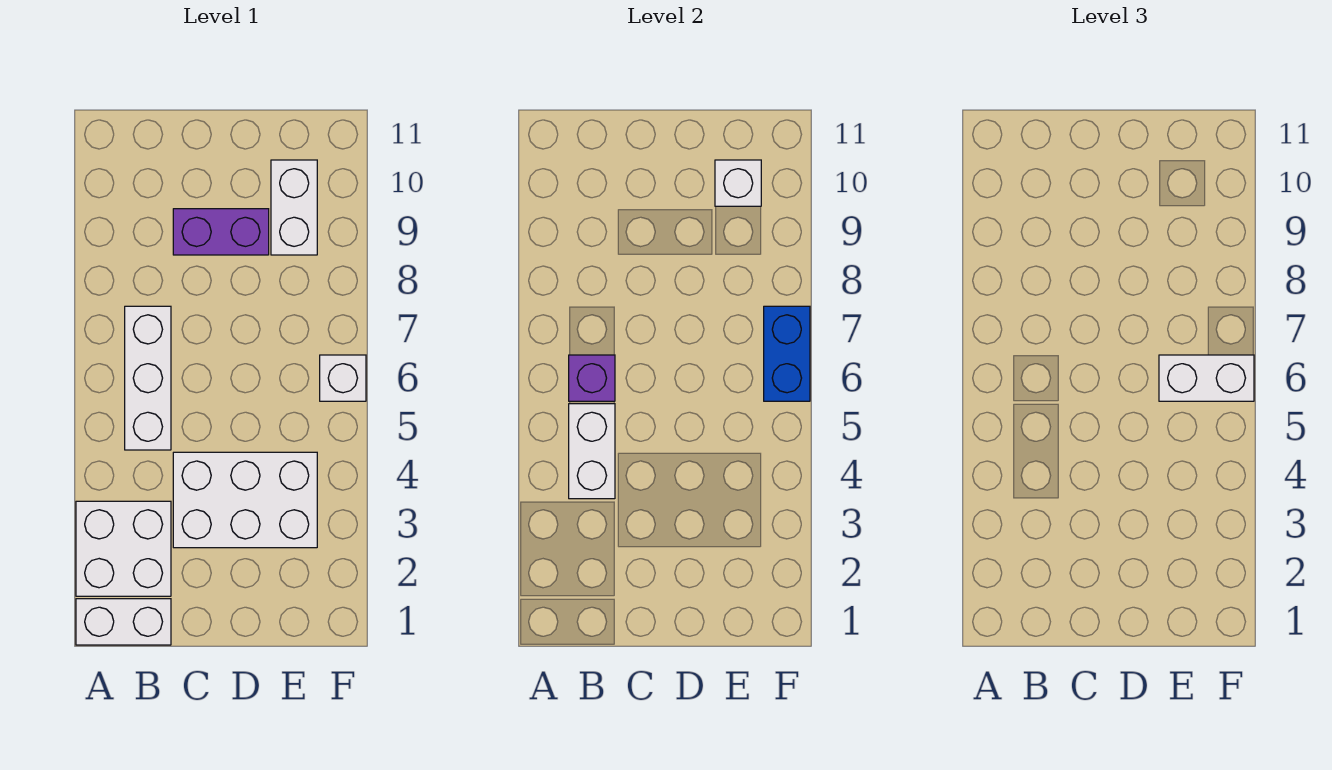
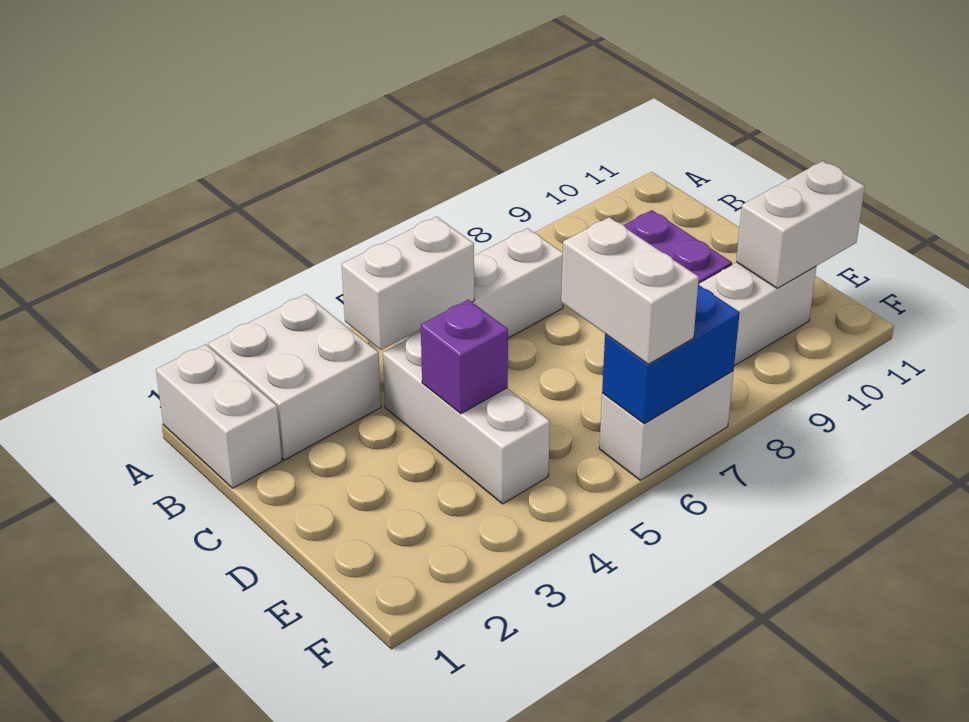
purple brick B6 level 2 -> purple brick D4 level 2
white brick C3:E4 level 1 -> white brick C4:E4 level 1
white brick E10 level 2 -> white brick E10:E11 level 2
white brick F6 level 1 -> white brick F6:F7 level 1

